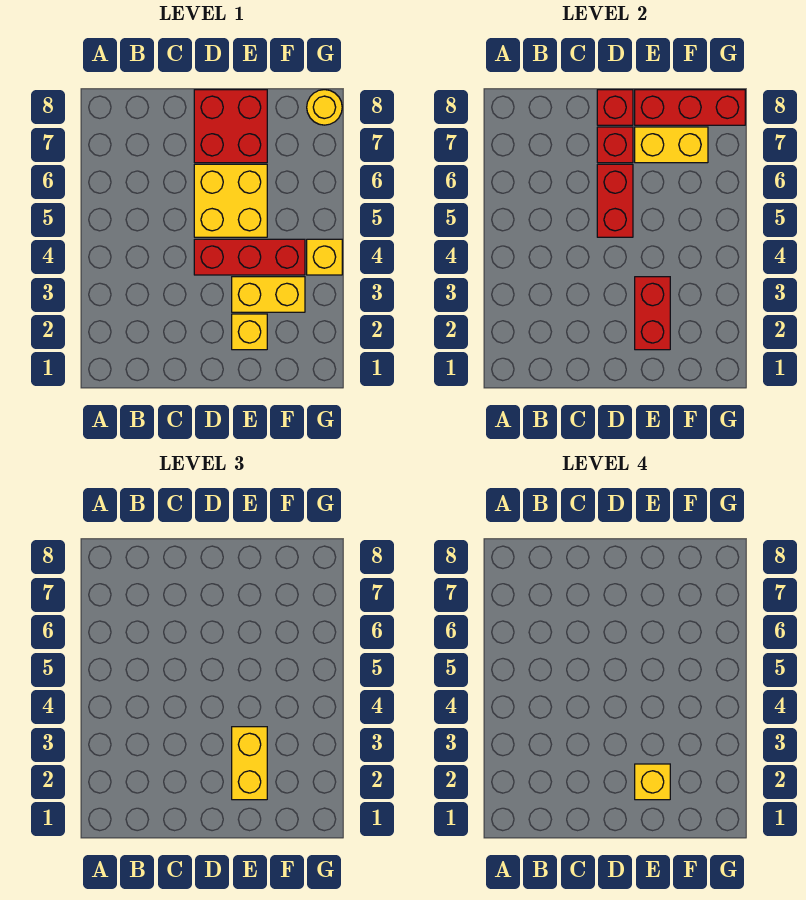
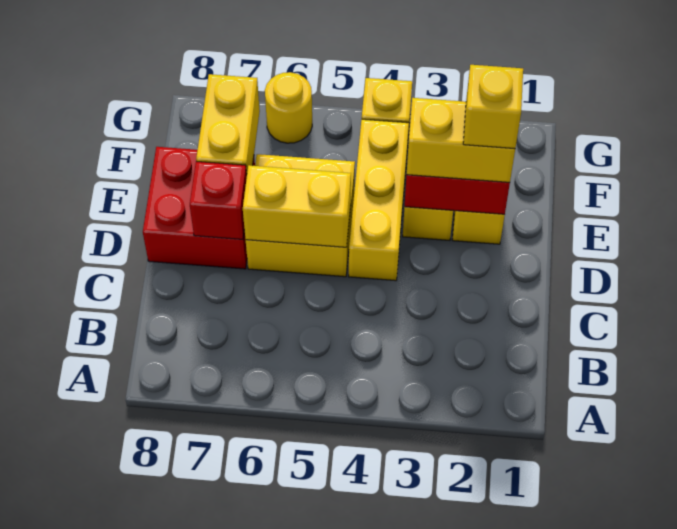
red brick D4:F4 level 1 -> yellow brick D4:F4 level 1
red brick D5:D6 level 2 -> yellow brick D5:D6 level 2
red brick D8 level 2 -> none
red brick E8:G8 level 2 -> none
yellow round brick G8 level 1 -> yellow round brick G6 level 1

